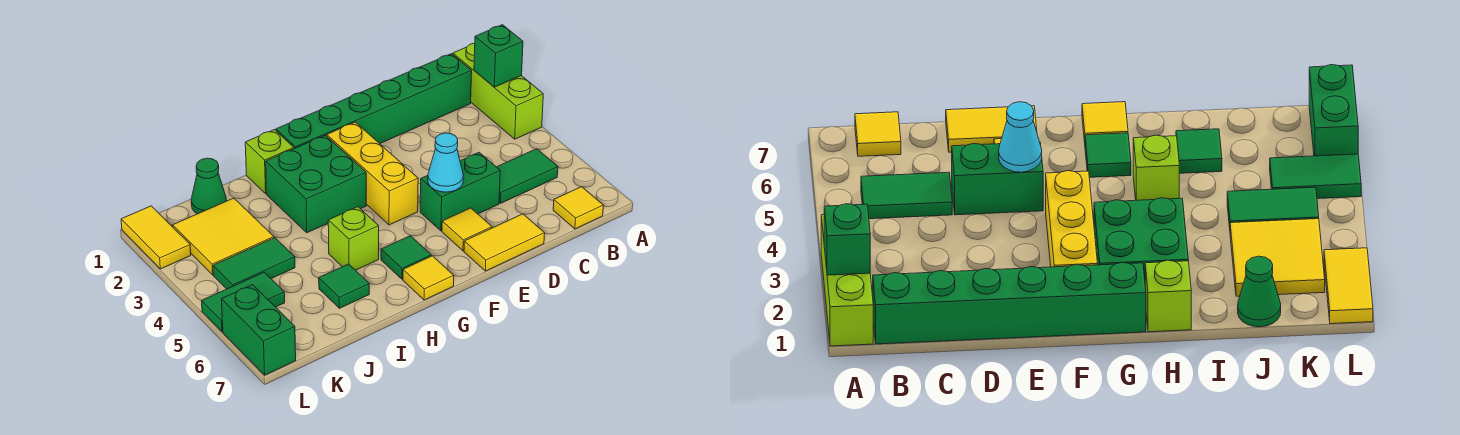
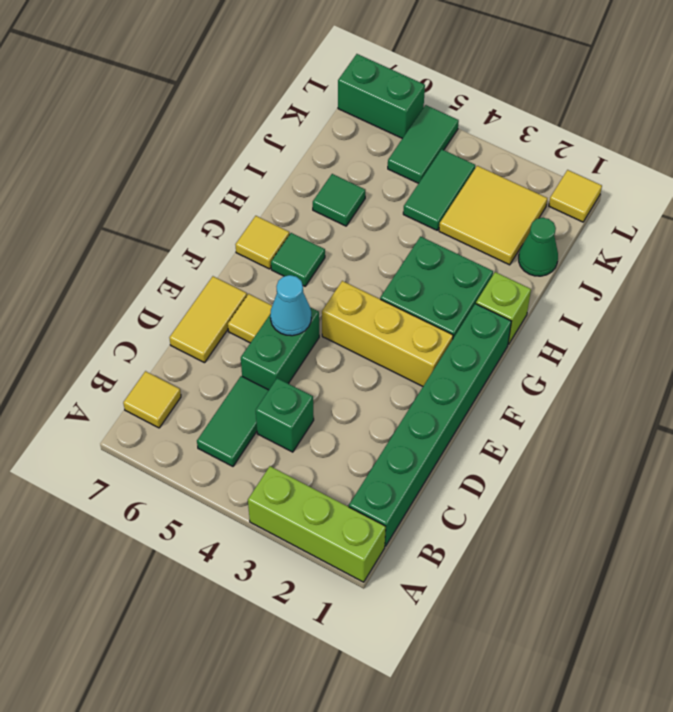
green brick A2 level 2 -> green brick C4 level 1
lime brick H5 level 1 -> none
yellow tile L1:L2 level 1 -> yellow tile L1 level 1

